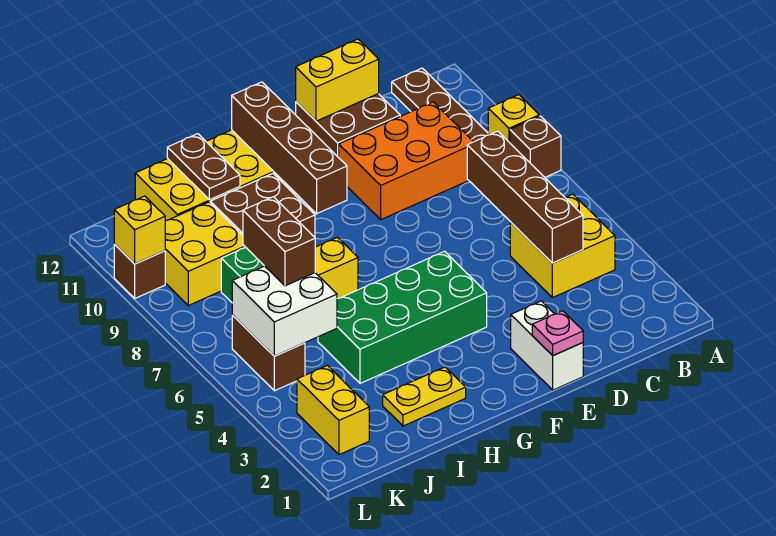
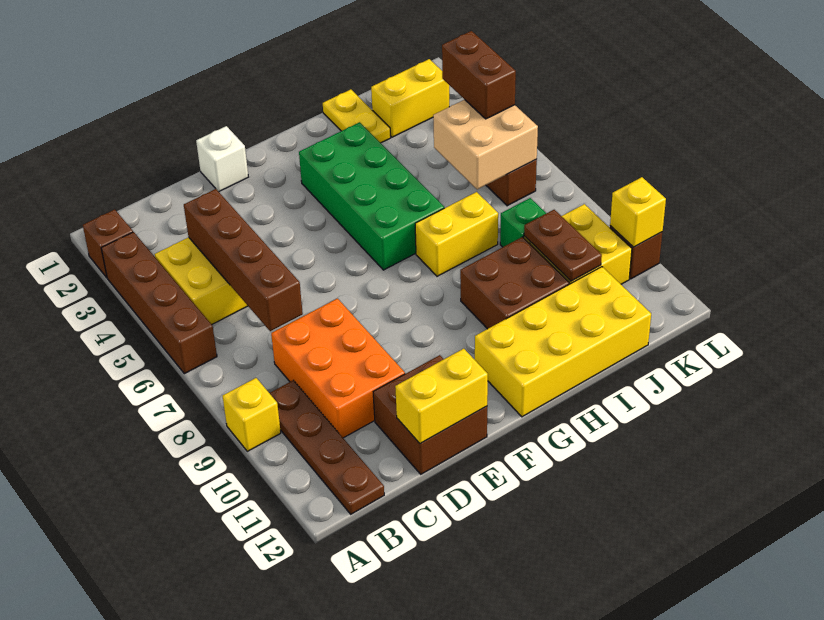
brown brick A8 level 1 -> brown brick A2 level 1
orange brick C9:E10 level 1 -> orange brick C8:D10 level 1
white brick E1:E2 level 1 -> white brick E1 level 1
pink plate E1 level 2 -> none
green brick F4:I5 level 1 -> green brick G3:H6 level 1
brown brick G9:G12 level 2 -> brown brick A3:A6 level 1
yellow plate H2:I2 level 1 -> yellow plate I1:I2 level 1
brown plate I11:I12 level 2 -> brown plate J9:J10 level 2
white brick J5:K6 level 2 -> tan brick J5:K6 level 2
brown brick J6:J7 level 3 -> brown brick K4:K5 level 3
yellow brick K2:K3 level 1 -> yellow brick J2:K2 level 1

